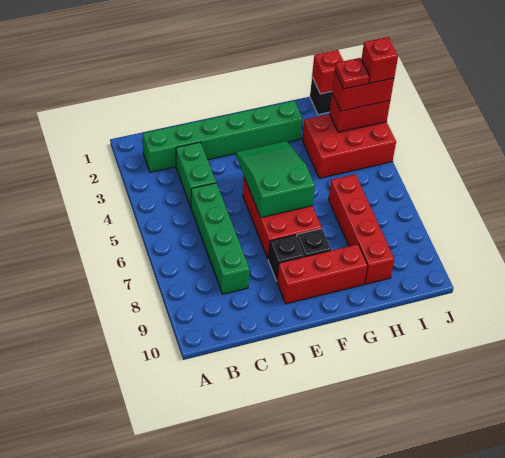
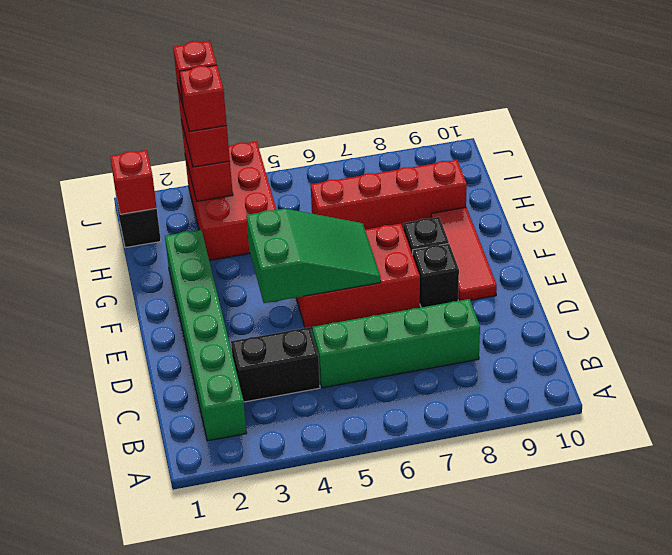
green brick C3:C4 level 1 -> black brick C3:C4 level 1
green slope E4:F6 level 2 top 6 -> green slope E4:F6 level 2 top 4
red brick E9:G9 level 1 -> red tile E9:G9 level 1
red plate I3 level 4 -> red brick I3 level 4

